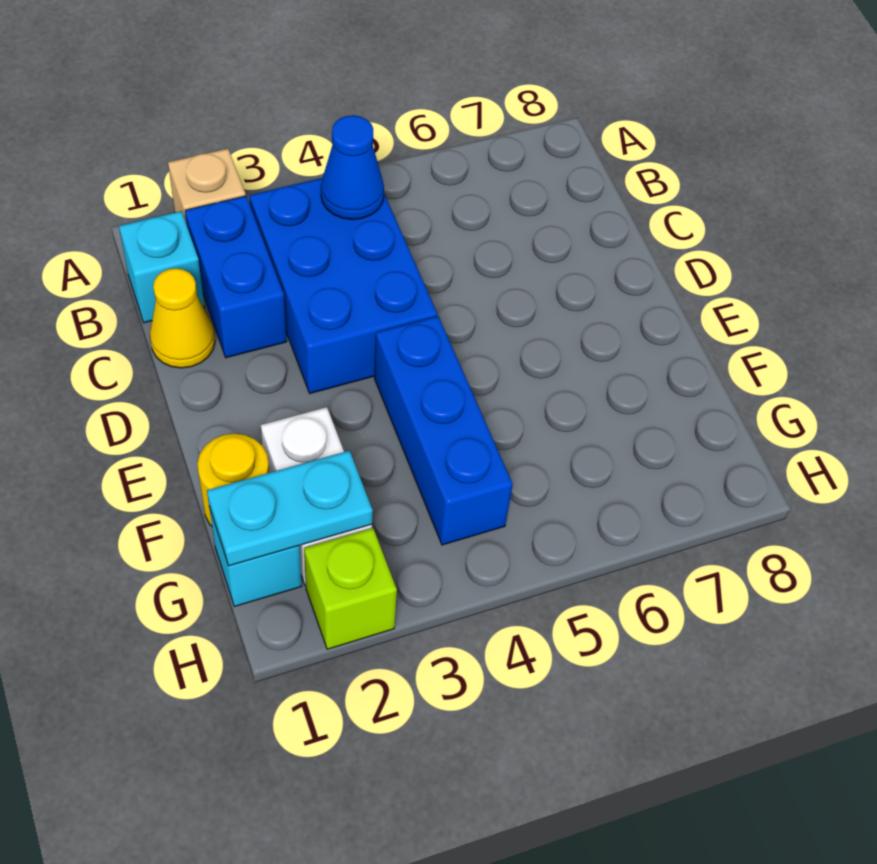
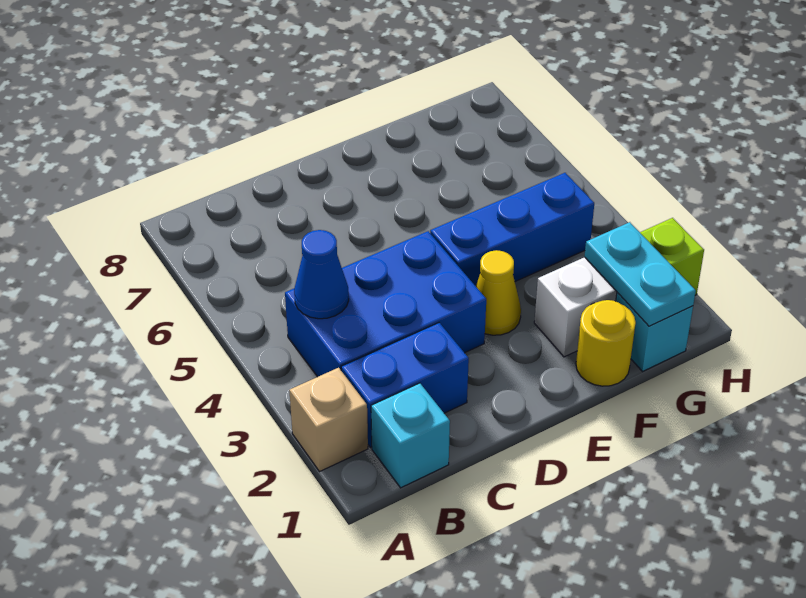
yellow cone C1 level 1 -> yellow cone E3 level 1

